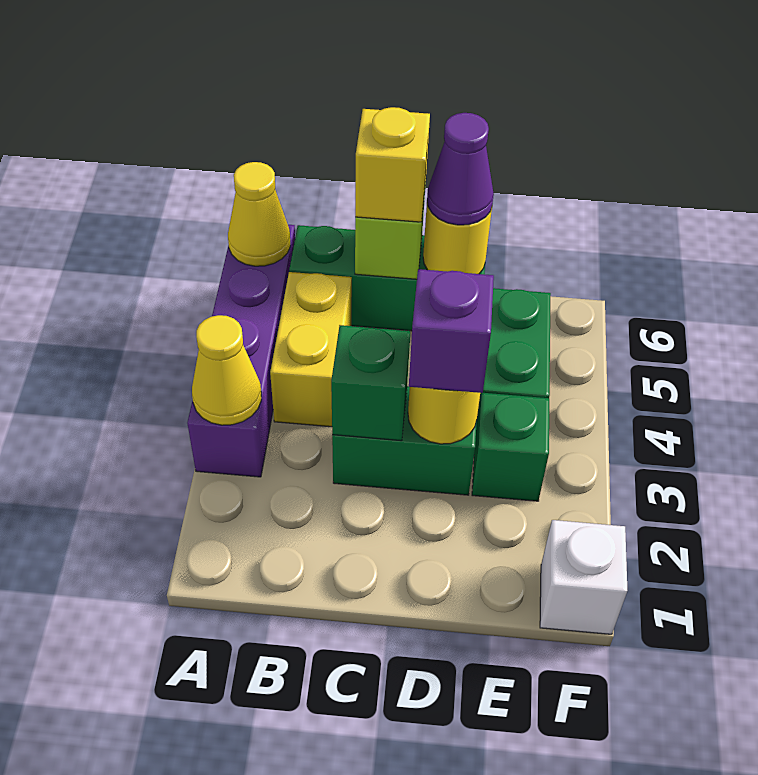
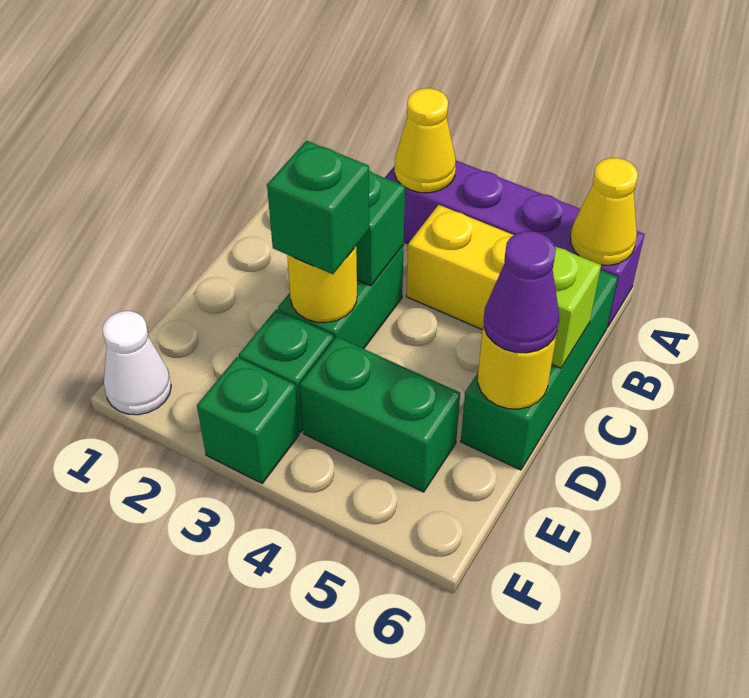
yellow brick C6 level 3 -> none
purple brick D3 level 3 -> green brick D3 level 3
white brick F1 level 1 -> white cone F1 level 1
none -> green brick F3 level 1

